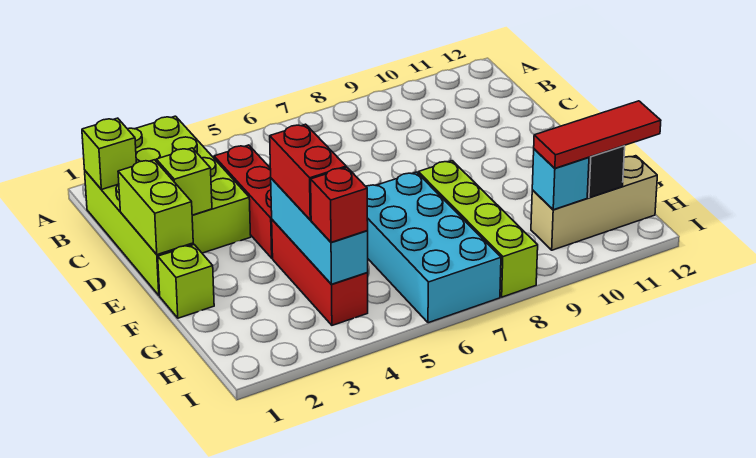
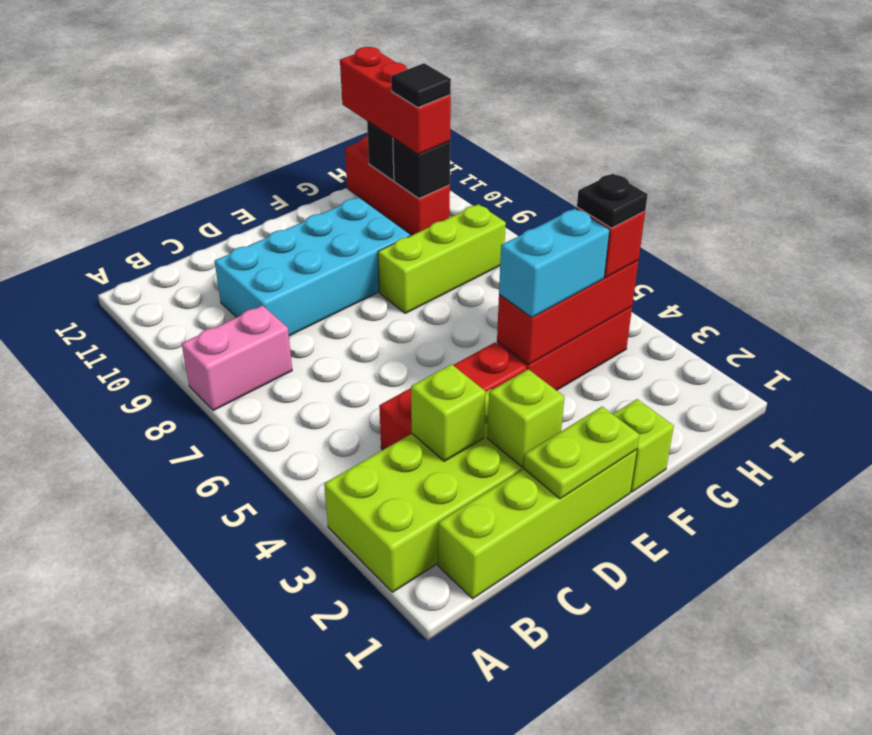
none -> pink brick A8:B8 level 1
lime brick B1 level 2 -> lime brick C3 level 2
lime brick D1:E1 level 2 -> lime plate D1:E1 level 2
cyan brick F4:H4 level 2 -> red brick F4:H4 level 2
red brick F4:G4 level 3 -> cyan brick F4:G4 level 3
cyan brick F6:I7 level 1 -> cyan brick C9:F10 level 1
lime brick F8:I8 level 1 -> lime brick F8:H8 level 1
none -> black plate H4 level 4
tan brick H10:H12 level 1 -> red brick H10:H12 level 1
cyan brick H10 level 2 -> black brick H10 level 2
red tile H10:H12 level 3 -> red brick H10:H12 level 3
none -> black tile H10 level 4

